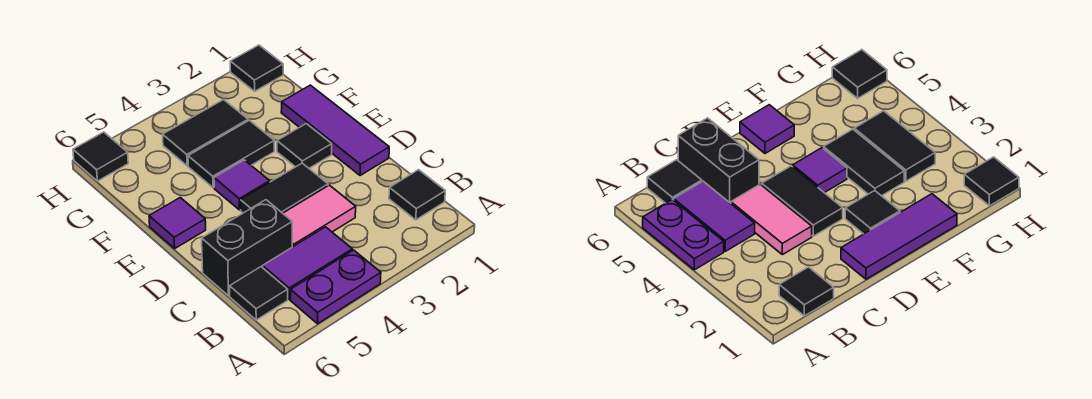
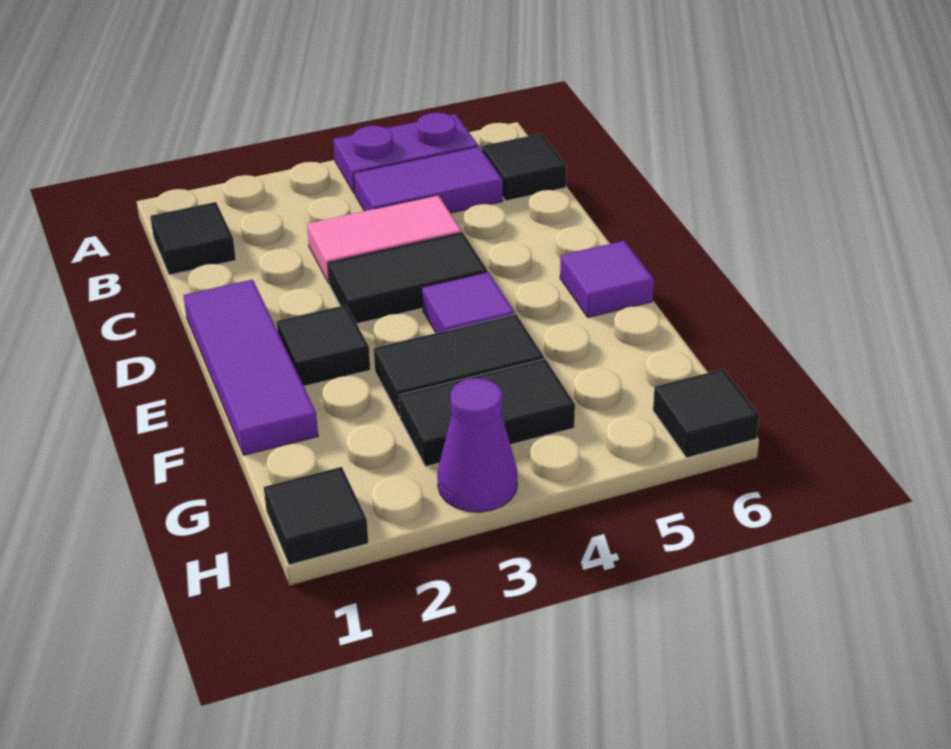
black brick C5:C6 level 1 -> none
none -> purple cone H3 level 1

